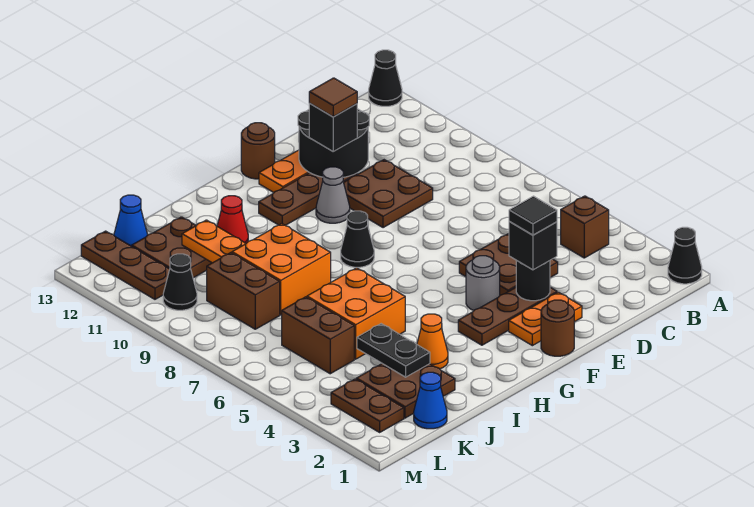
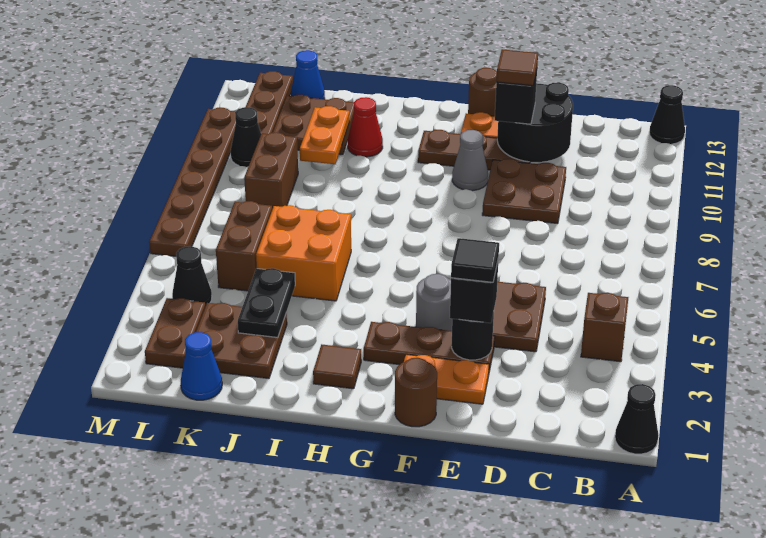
black cone G8 level 1 -> black cone L4 level 1
none -> brown tile H2 level 1
orange cone I3 level 1 -> none
orange brick I8:J9 level 1 -> none
none -> brown plate M6:M11 level 1

